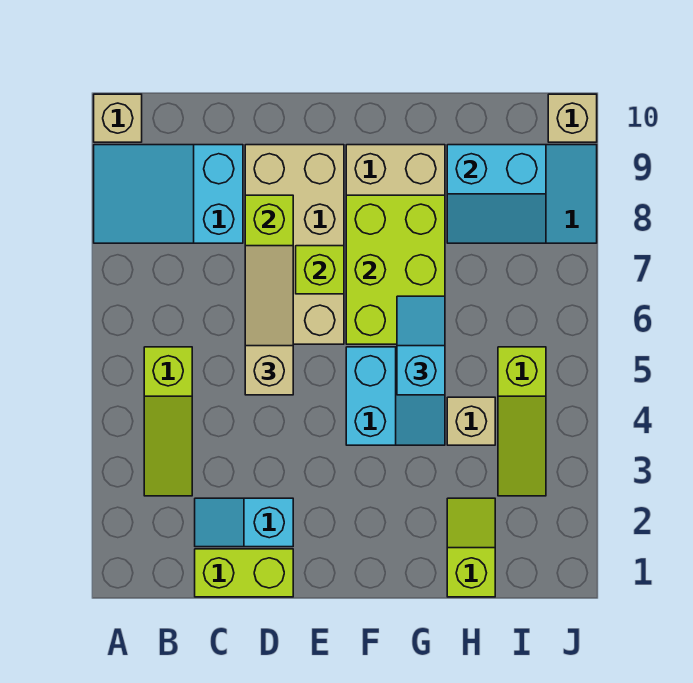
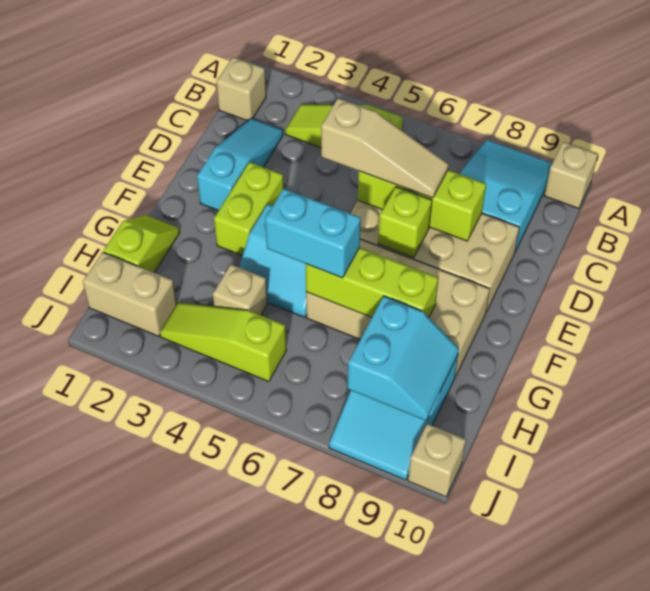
none -> tan brick B1 level 1
lime brick C1:D1 level 1 -> lime brick E3:F3 level 1
cyan slope C2:D2 level 1 top D -> cyan slope C2:E2 level 1 top E
lime brick F6:G8 level 2 -> lime brick G6:G8 level 2
cyan slope G5:G6 level 3 top 5 -> cyan brick G5:G6 level 3
lime slope H1:H2 level 1 top 1 -> lime slope G1:H1 level 1 top H
cyan slope H8:I9 level 2 top 9 -> cyan slope H8:I9 level 2 top 8
none -> tan brick I1:I2 level 1

